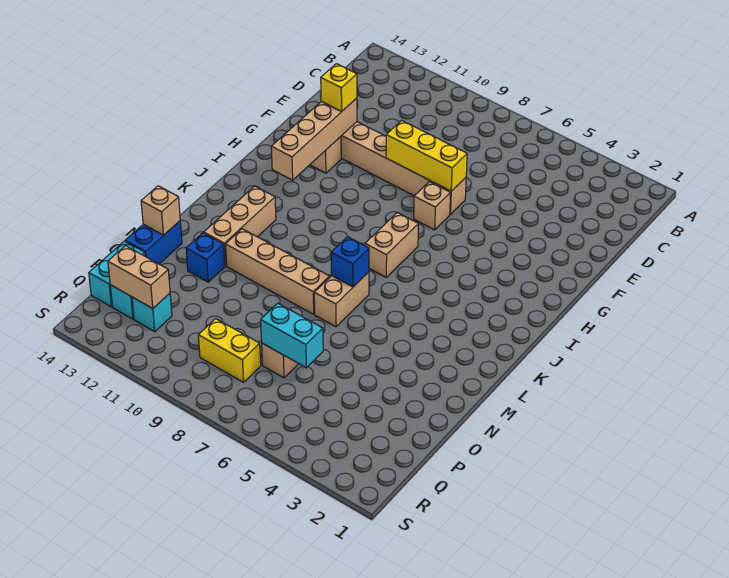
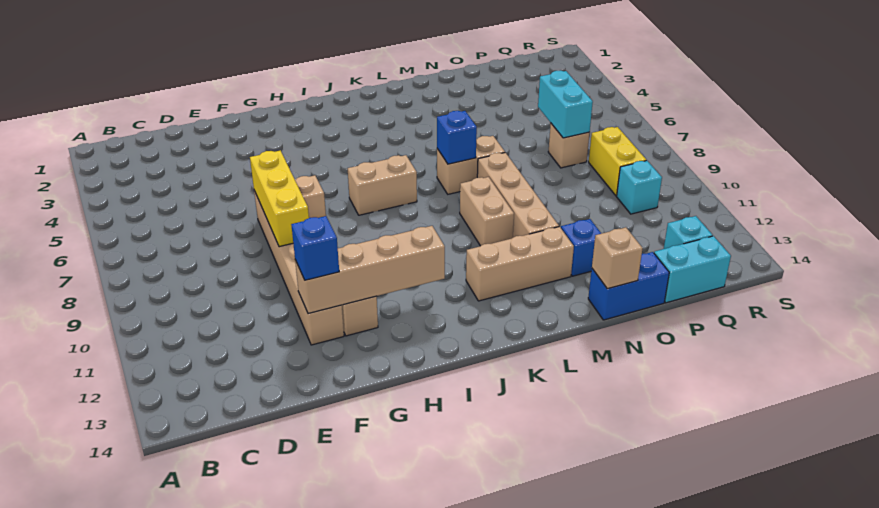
yellow brick F12 level 3 -> blue brick F12 level 3
cyan brick Q12 level 1 -> cyan brick Q10 level 1
tan brick Q12:Q13 level 2 -> tan brick L9:L10 level 1

